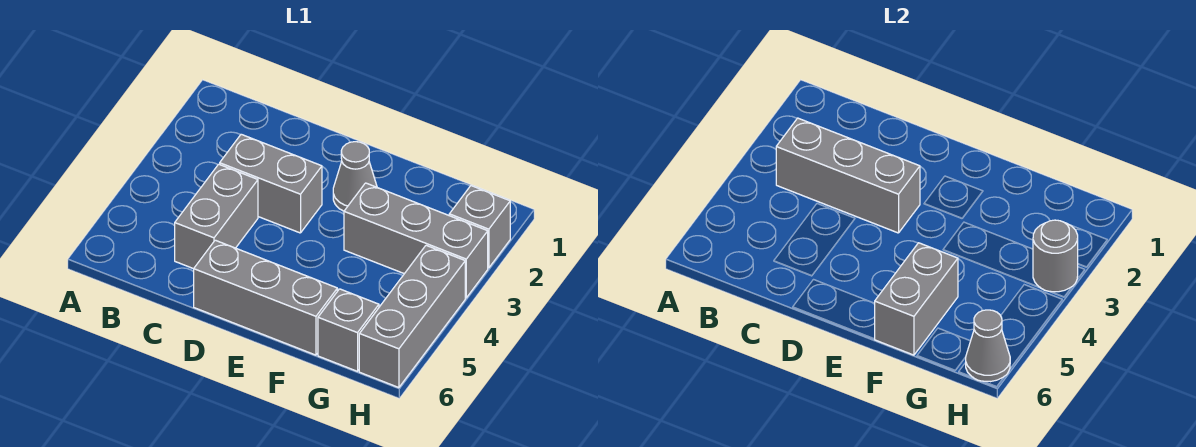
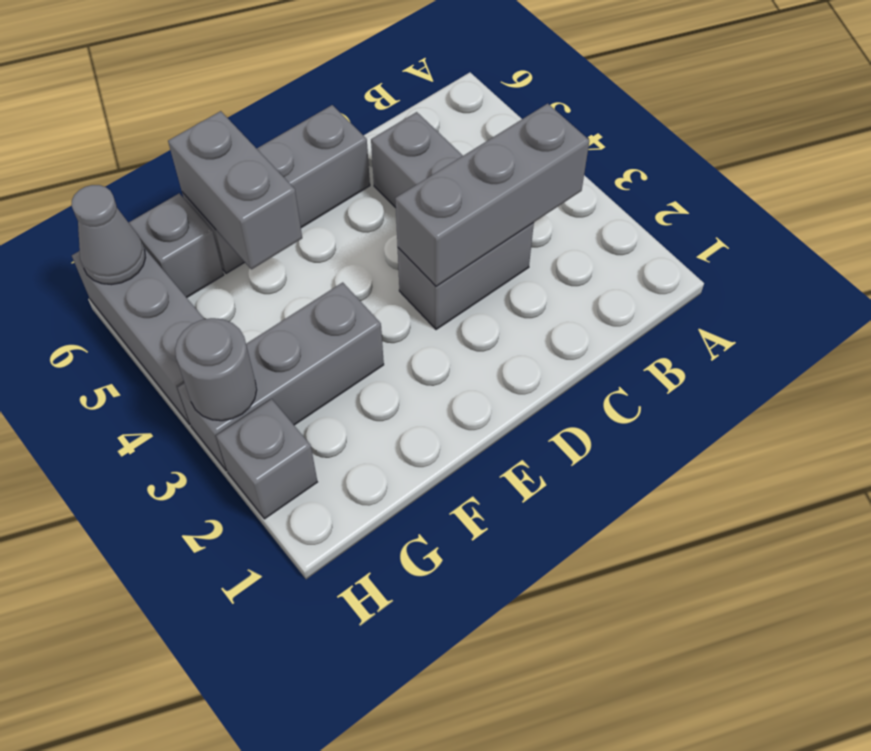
grey cone E2 level 1 -> none

